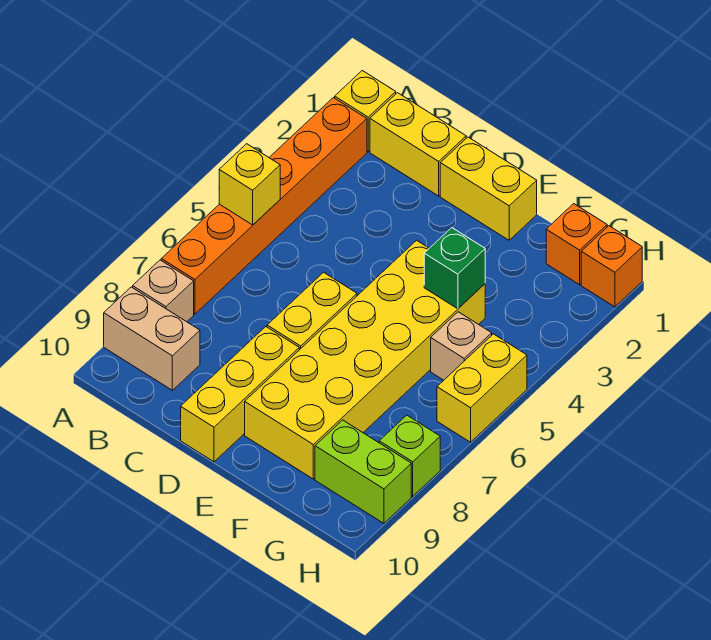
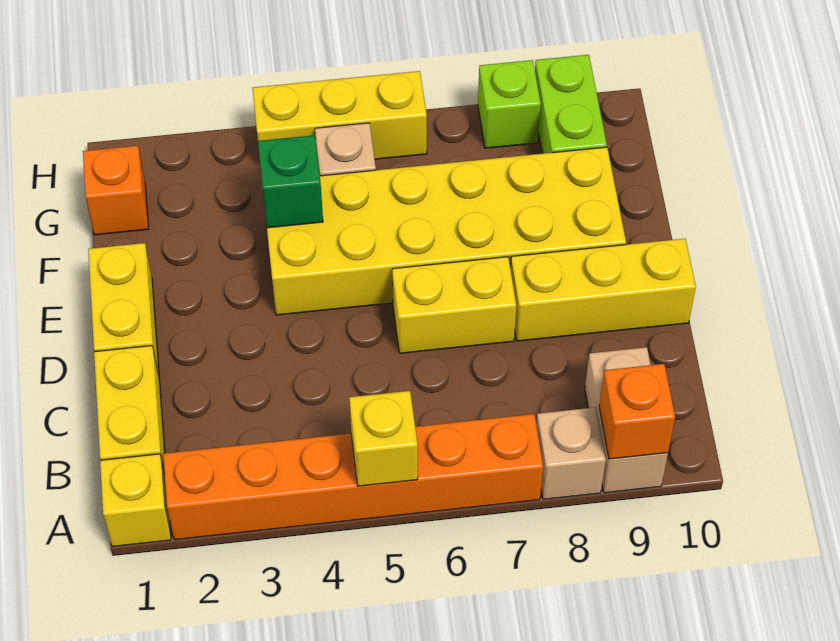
orange brick H1 level 1 -> orange brick A9 level 2
yellow brick H5:H6 level 1 -> yellow brick H4:H6 level 1

